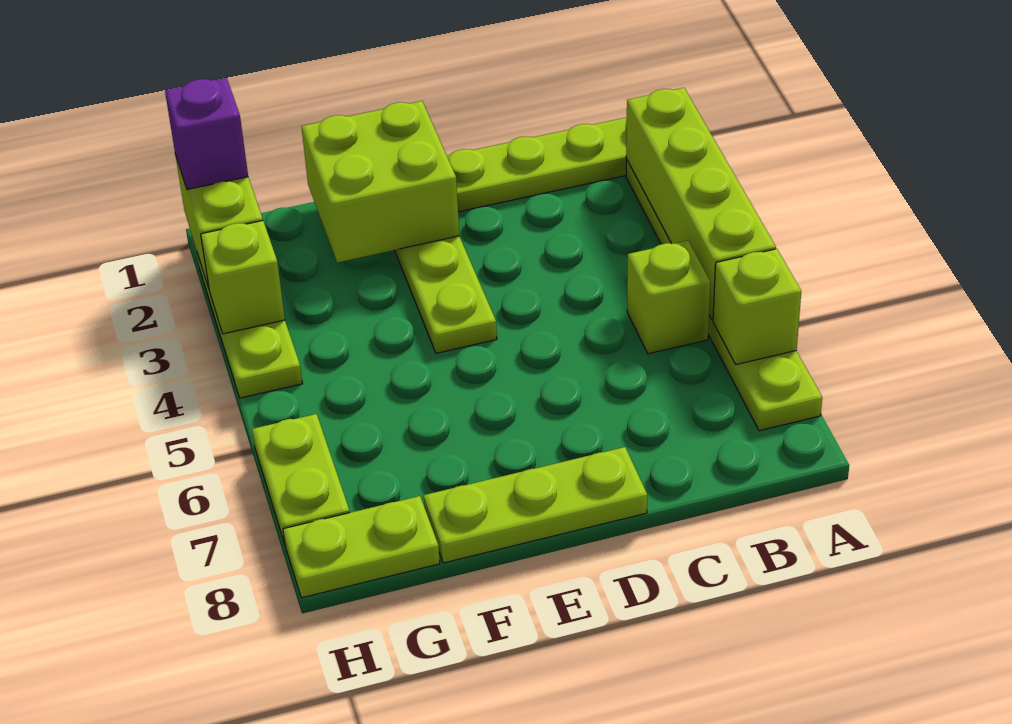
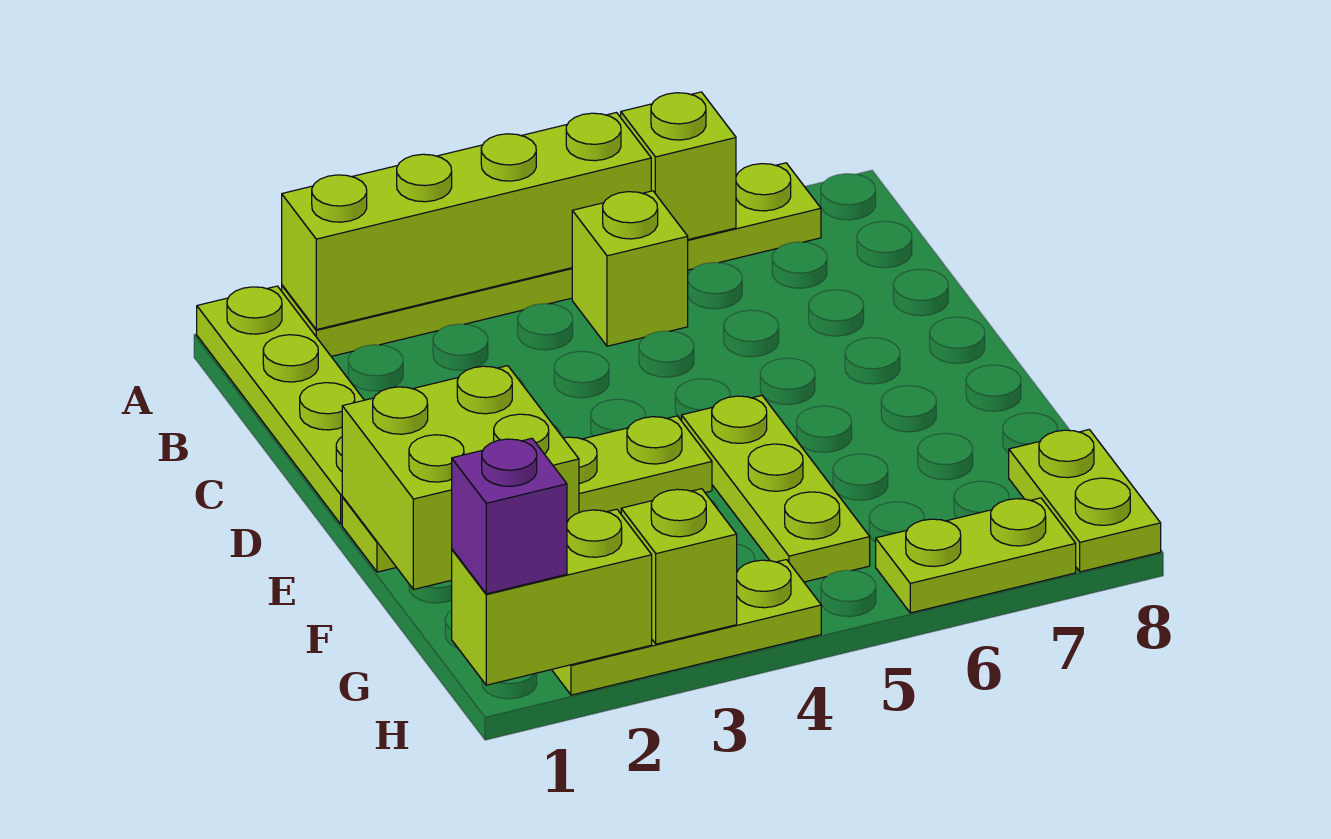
lime plate D8:F8 level 1 -> lime plate E5:G5 level 1

